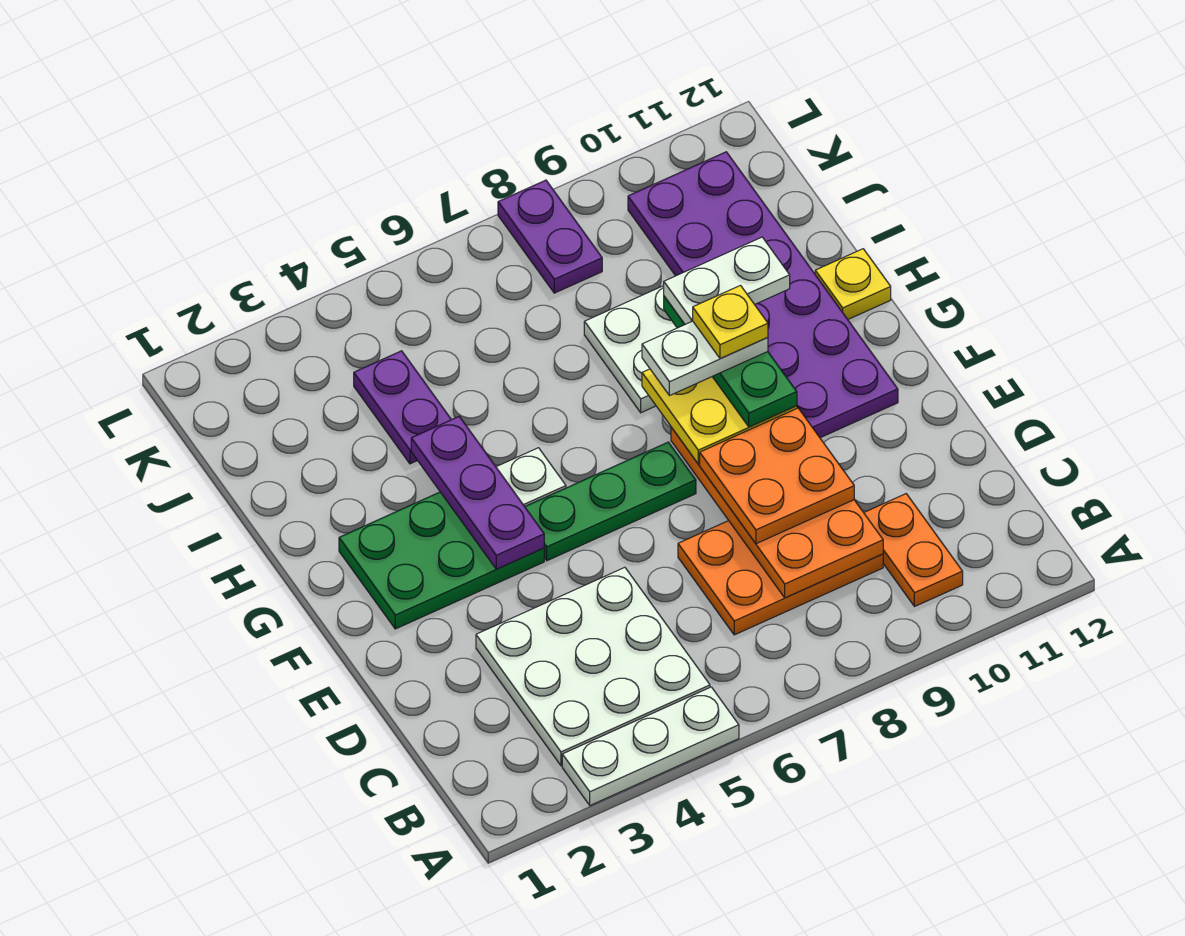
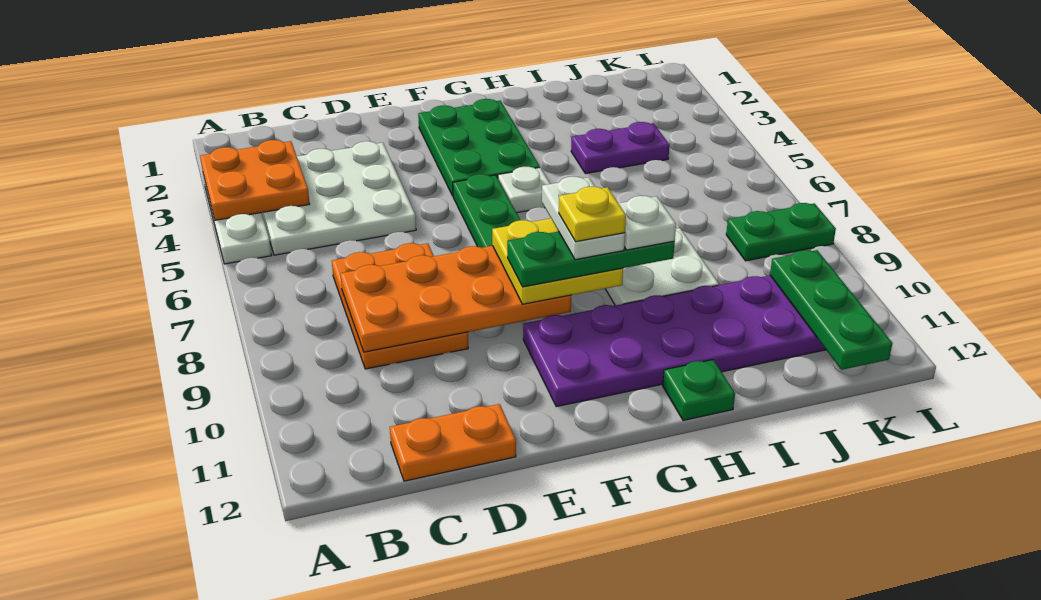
orange plate B10:C10 level 1 -> orange plate C12:D12 level 1
orange plate D8:E9 level 3 -> orange plate A3:B4 level 2
purple plate F4:H4 level 2 -> none
white plate H9:H10 level 5 -> white plate H9 level 5
yellow plate H12 level 1 -> green plate H12 level 1
purple plate K8:L8 level 1 -> green plate K8:L8 level 1
none -> green plate K10:K12 level 2

